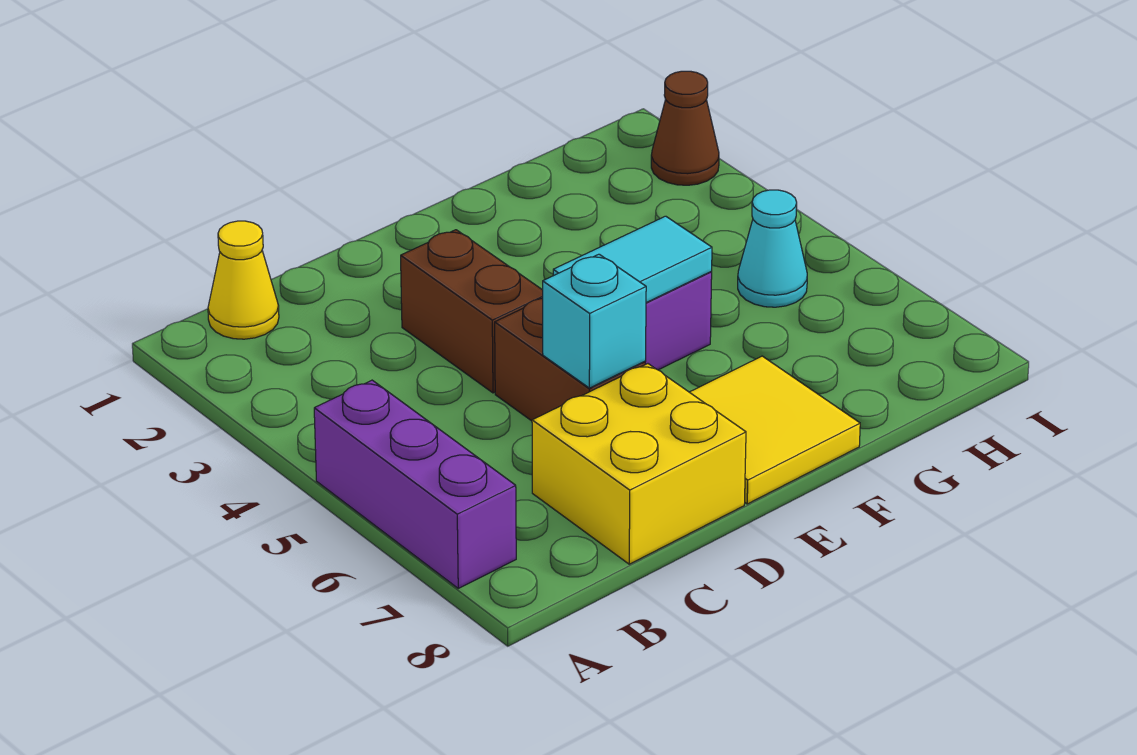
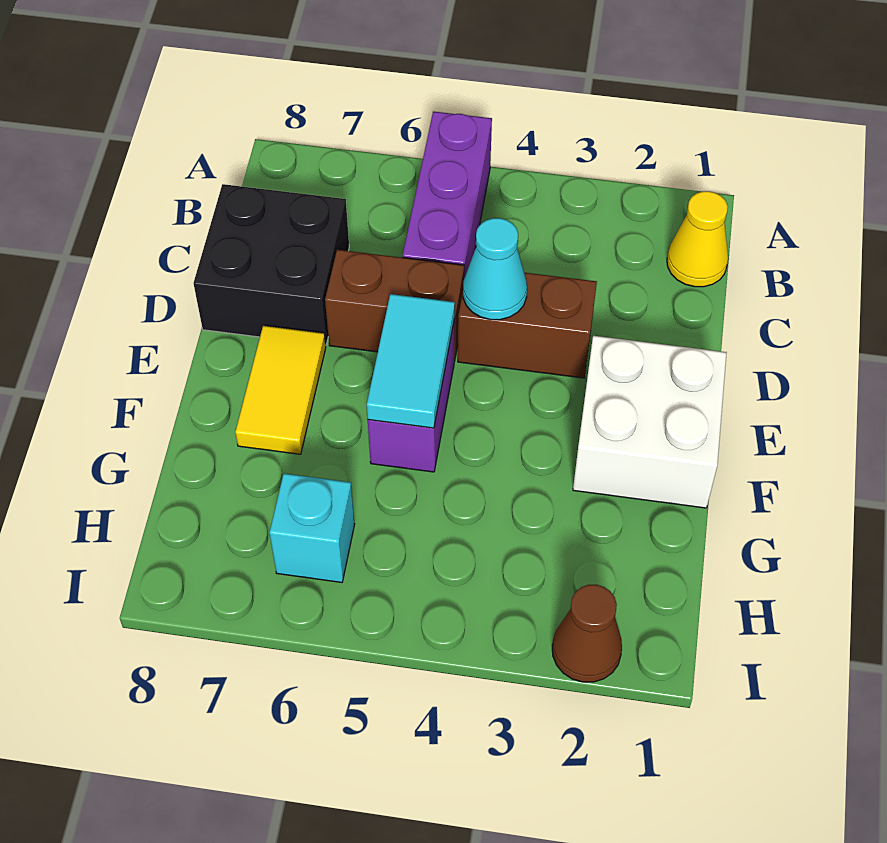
purple brick A5:A7 level 1 -> purple brick A5:C5 level 1
yellow brick C7:D8 level 1 -> black brick C7:D8 level 1
cyan brick D6 level 2 -> cyan brick H6 level 1
none -> white brick E1:F2 level 1
yellow tile E7:F8 level 1 -> yellow tile E7:F7 level 1
cyan cone H5 level 1 -> cyan cone D4 level 2

